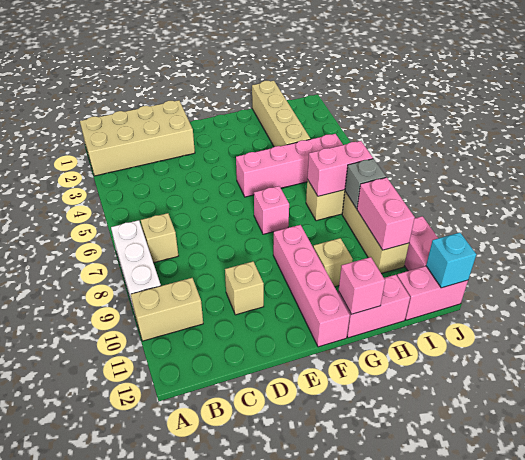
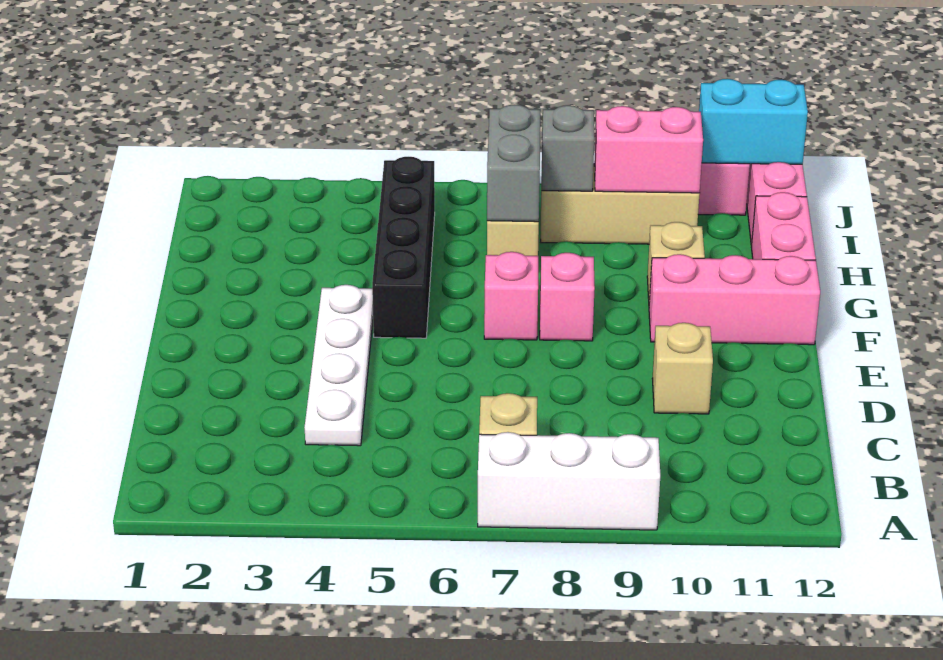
tan brick A1:D2 level 1 -> none
tan brick A10:B10 level 1 -> none
none -> white plate C4:F4 level 1
pink brick F5:I5 level 1 -> black brick F5:I5 level 1
pink brick F9:F12 level 1 -> pink brick F10:F12 level 1
pink brick G12 level 2 -> pink brick F8 level 1
tan brick H1:H4 level 1 -> none
pink brick H7:I7 level 2 -> grey brick H7:I7 level 2
cyan brick J12 level 2 -> cyan brick J11:J12 level 2

